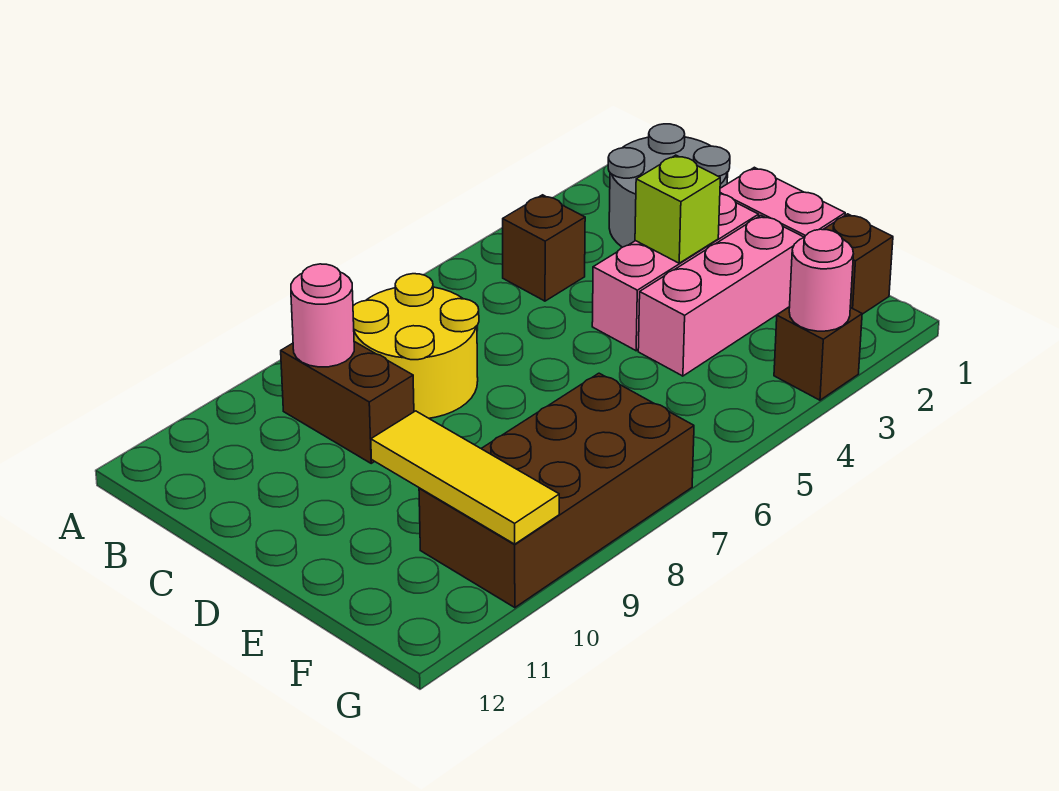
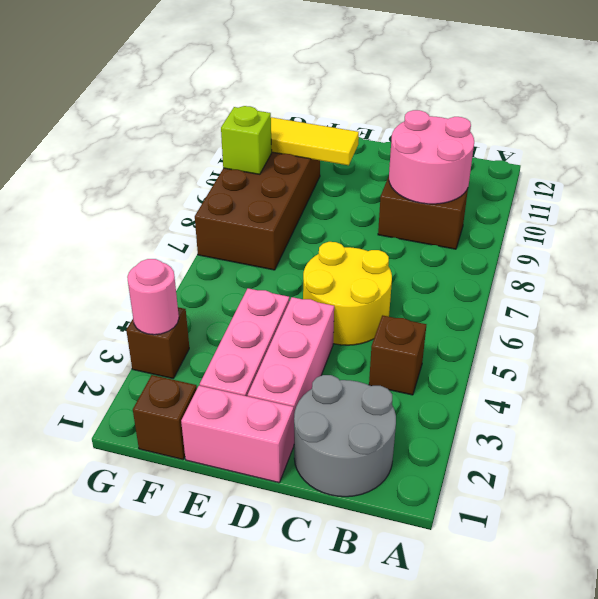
yellow round brick B7:C8 level 1 -> yellow round brick C5:D6 level 1
pink round brick B9 level 2 -> pink round brick B9:C10 level 2
lime brick D3 level 2 -> lime brick G9 level 2

